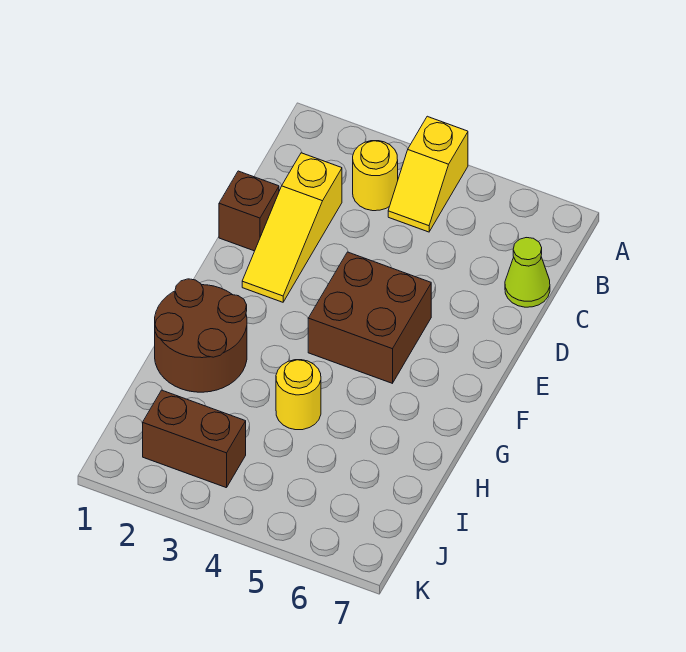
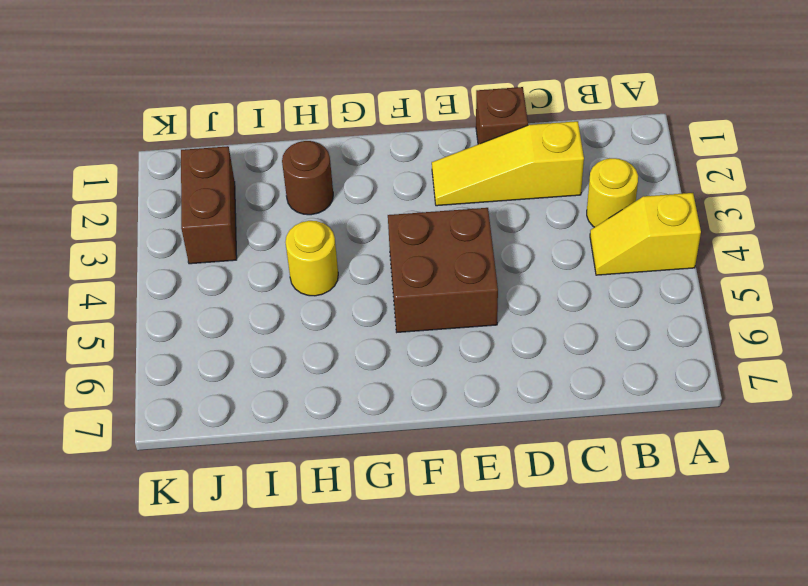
lime cone C7 level 1 -> none
brown round brick G1:H2 level 1 -> brown round brick H2 level 1

